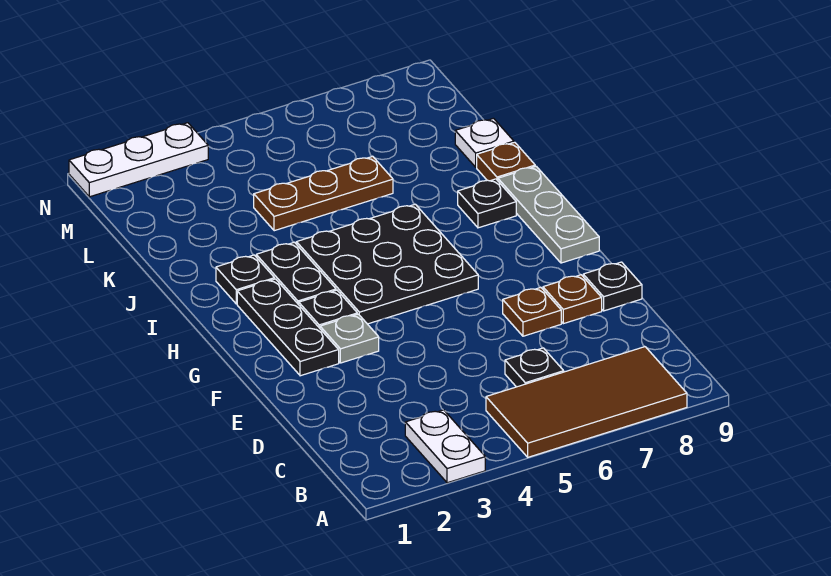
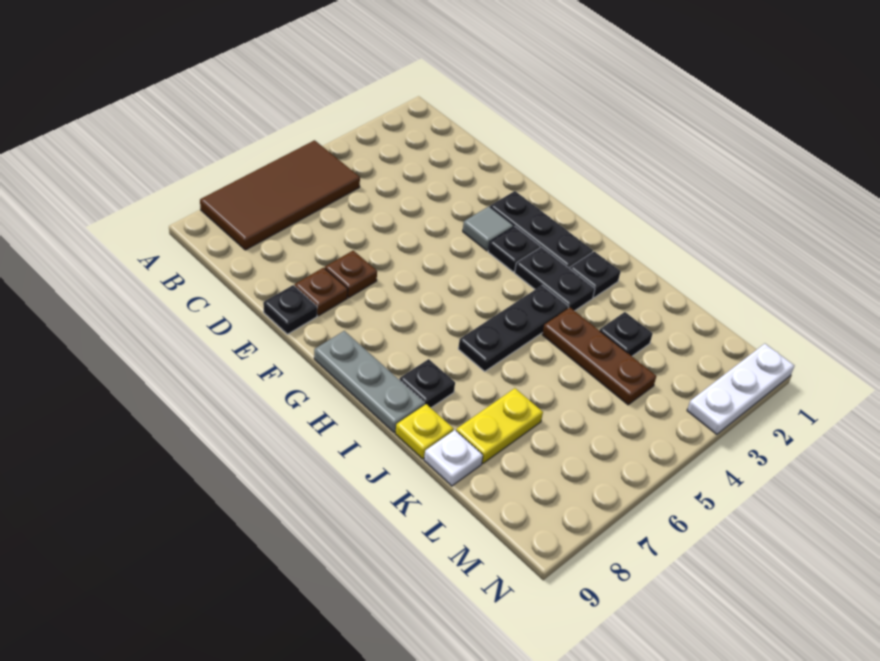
white plate A3:B3 level 1 -> none
black plate C6 level 1 -> black plate K3 level 1
grey plate F3 level 1 -> grey tile F3 level 1
black plate G4:I6 level 1 -> black plate I4:I6 level 1
brown plate J9 level 1 -> yellow plate J9 level 1
brown plate K4:K6 level 1 -> brown plate J4:L4 level 1
none -> yellow plate K7:K8 level 1

